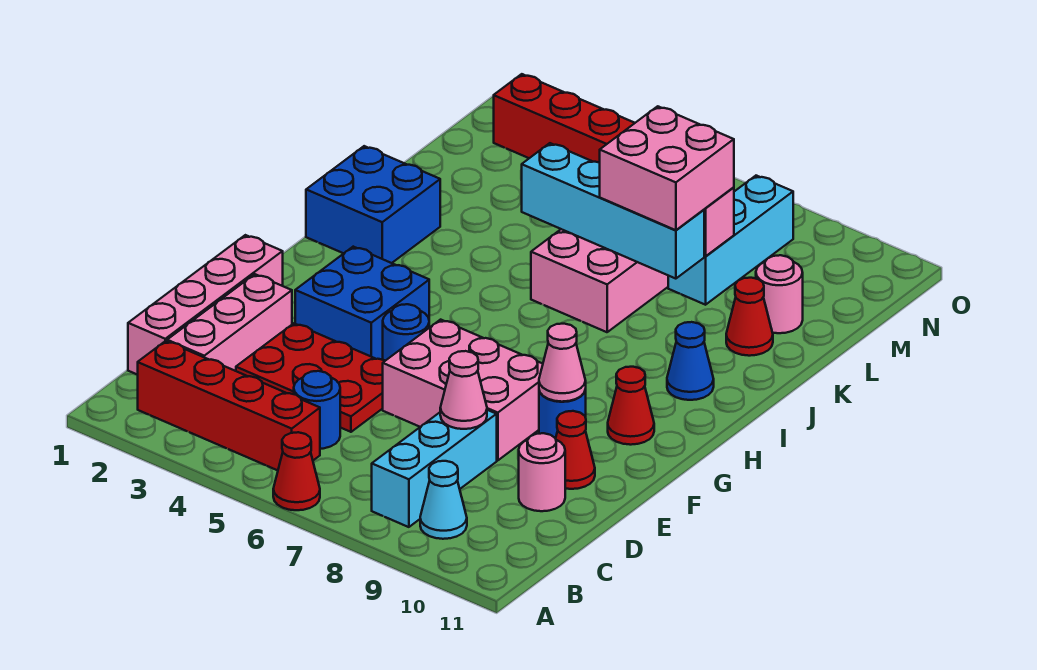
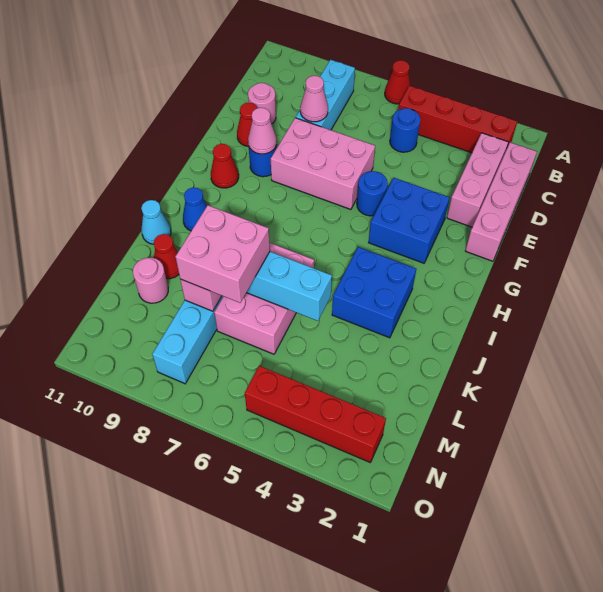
cyan cone B9 level 1 -> cyan cone J11 level 1
red plate D3:E5 level 1 -> none
blue brick I1:J2 level 1 -> blue brick I3:J4 level 1

